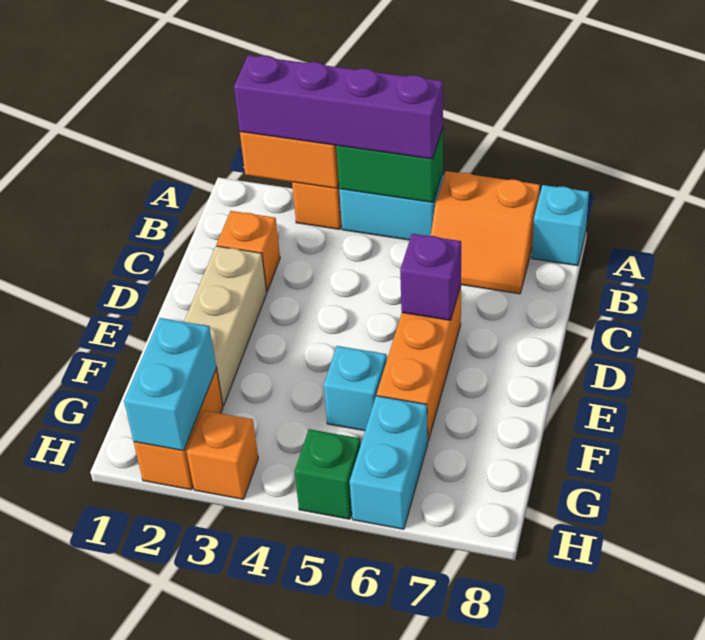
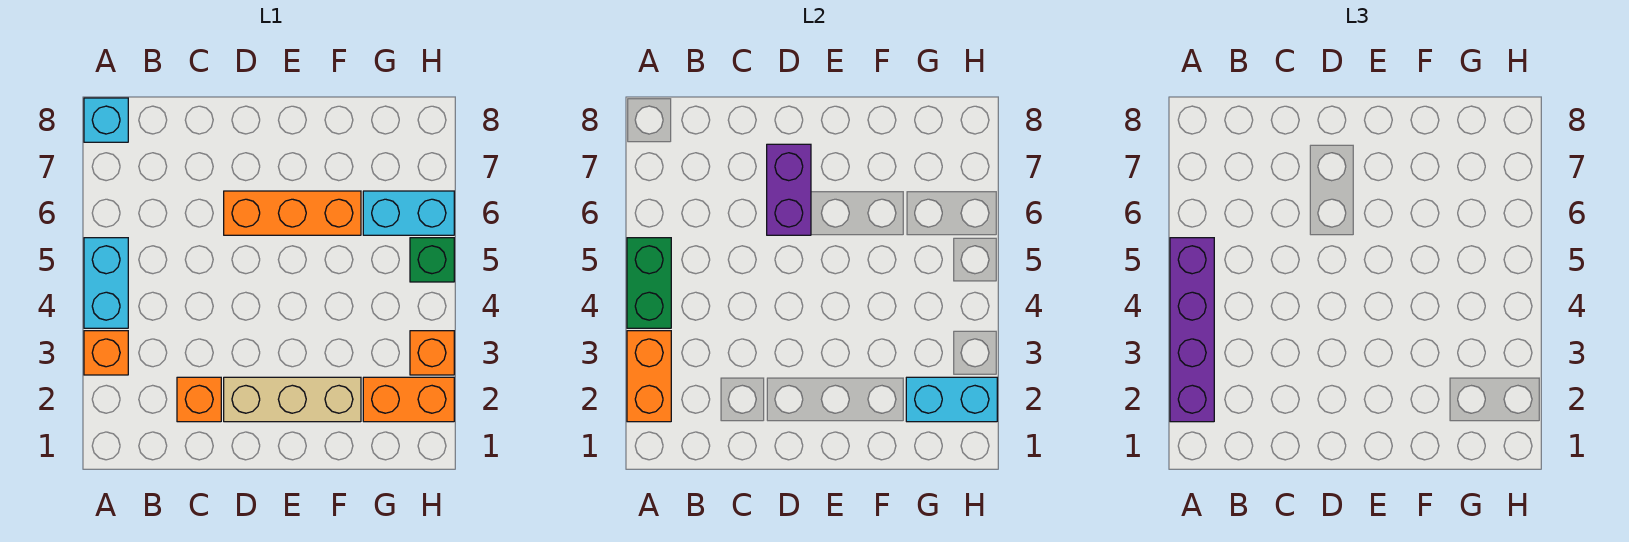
orange slope A6:B7 level 1 top A -> none
purple brick D6 level 2 -> purple brick D6:D7 level 2
cyan brick F5 level 1 -> none

